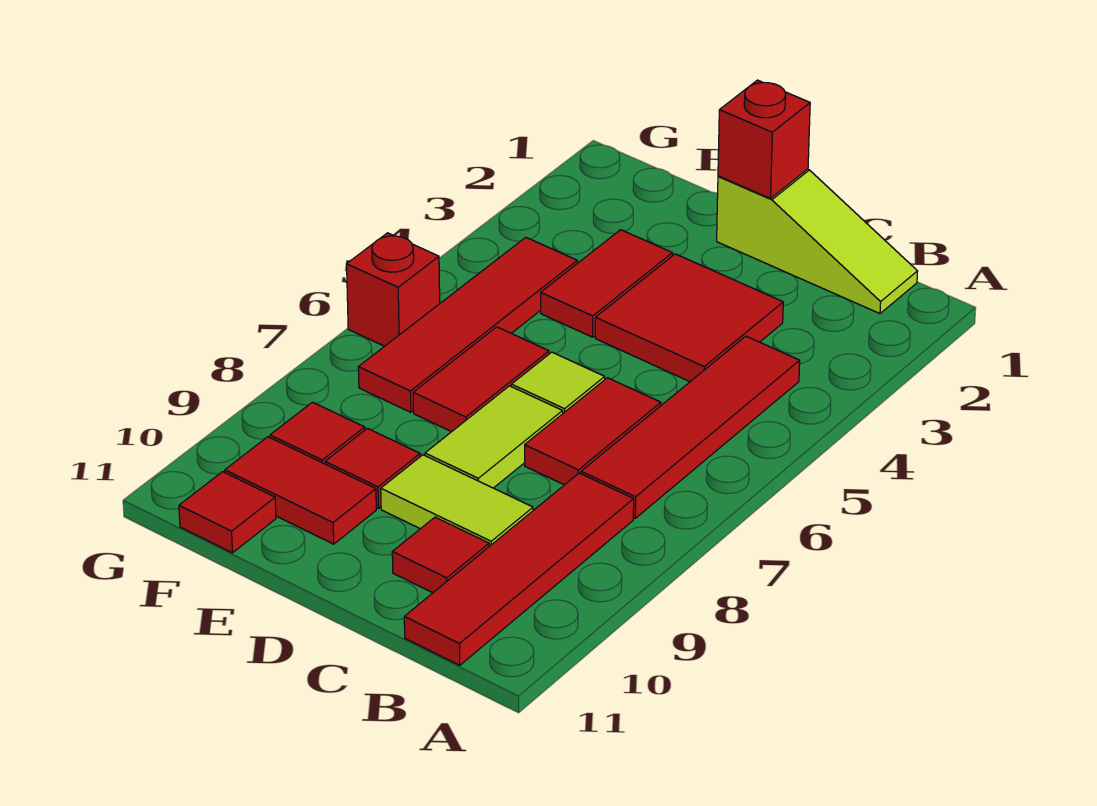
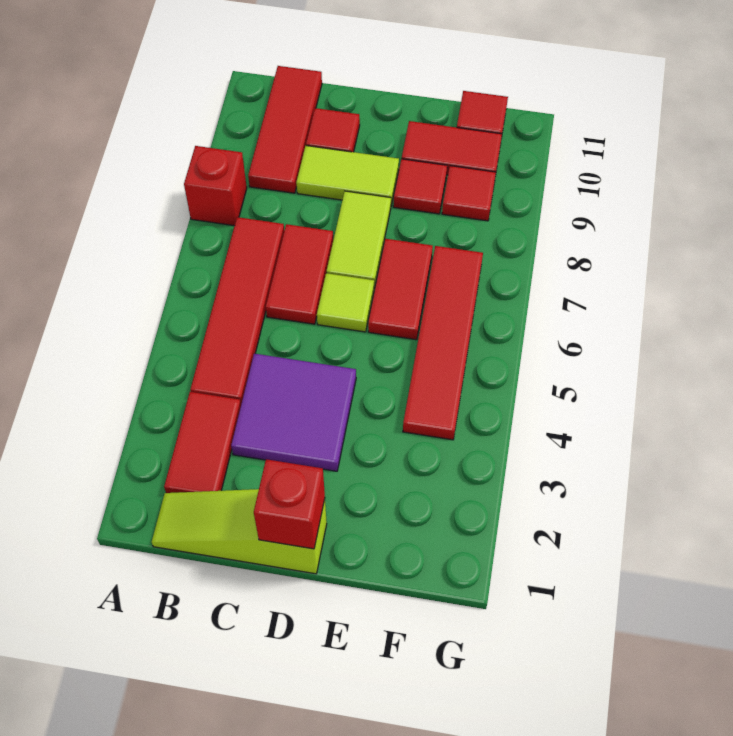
red tile B8:B11 level 1 -> red tile B9:B11 level 1
red tile C3:D4 level 1 -> purple tile C3:D4 level 1
red tile E3:E4 level 1 -> red tile B2:B3 level 1
red brick G6 level 1 -> red brick A8 level 1

